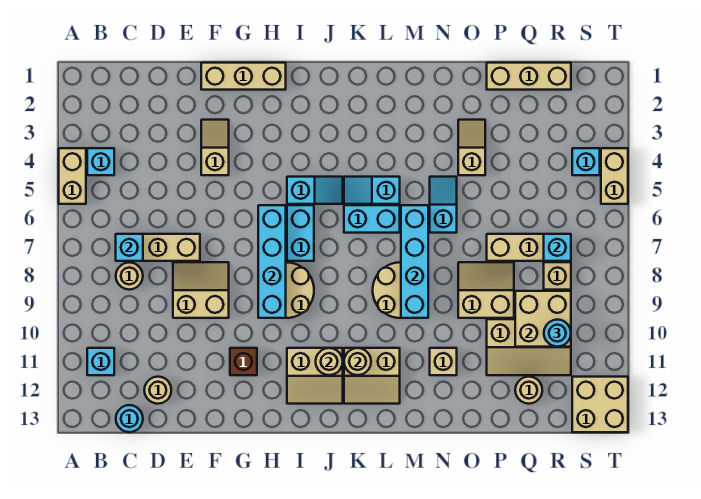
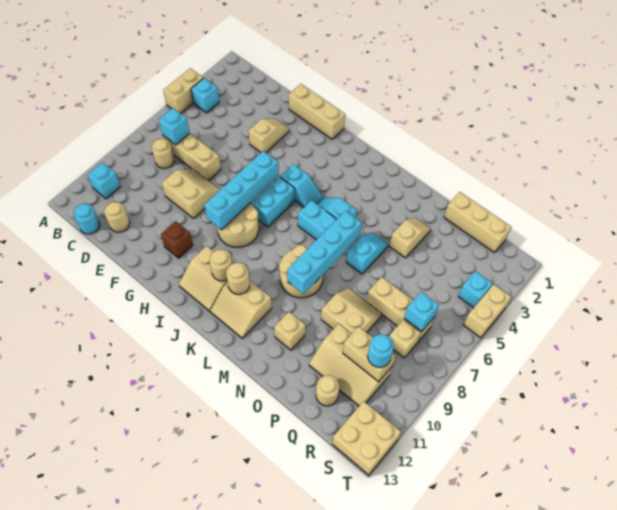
tan brick Q9:R10 level 2 -> tan brick Q10:R10 level 2

